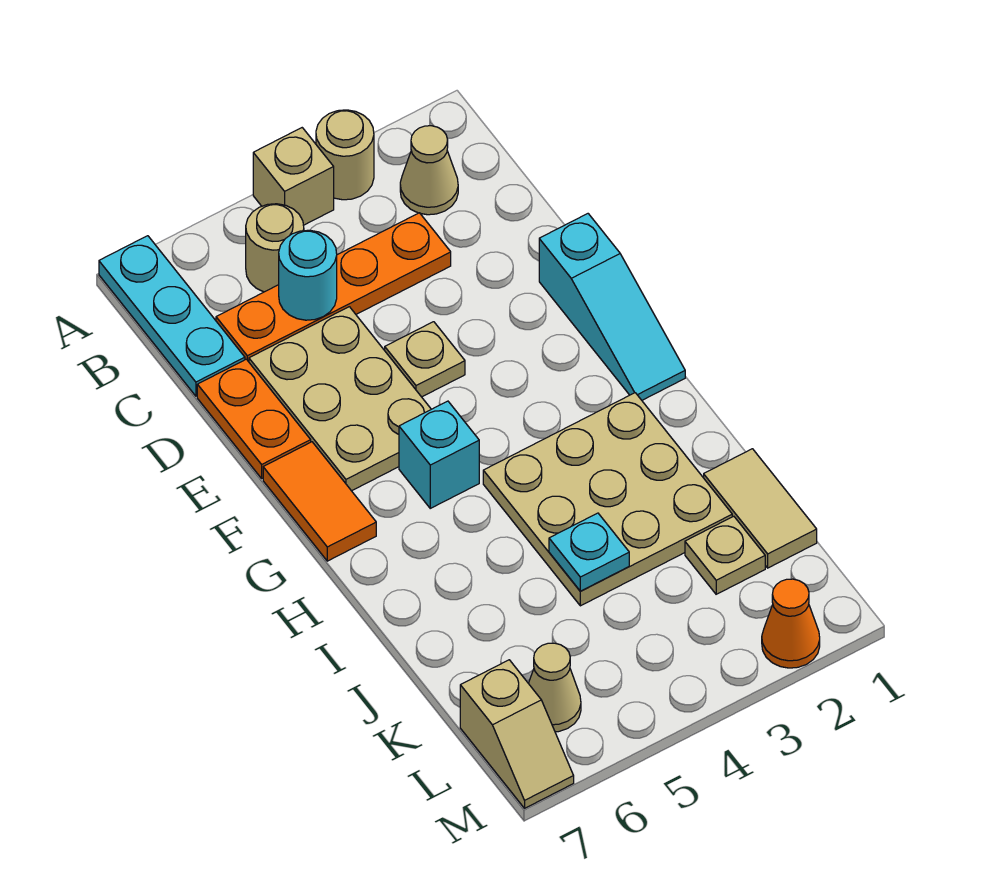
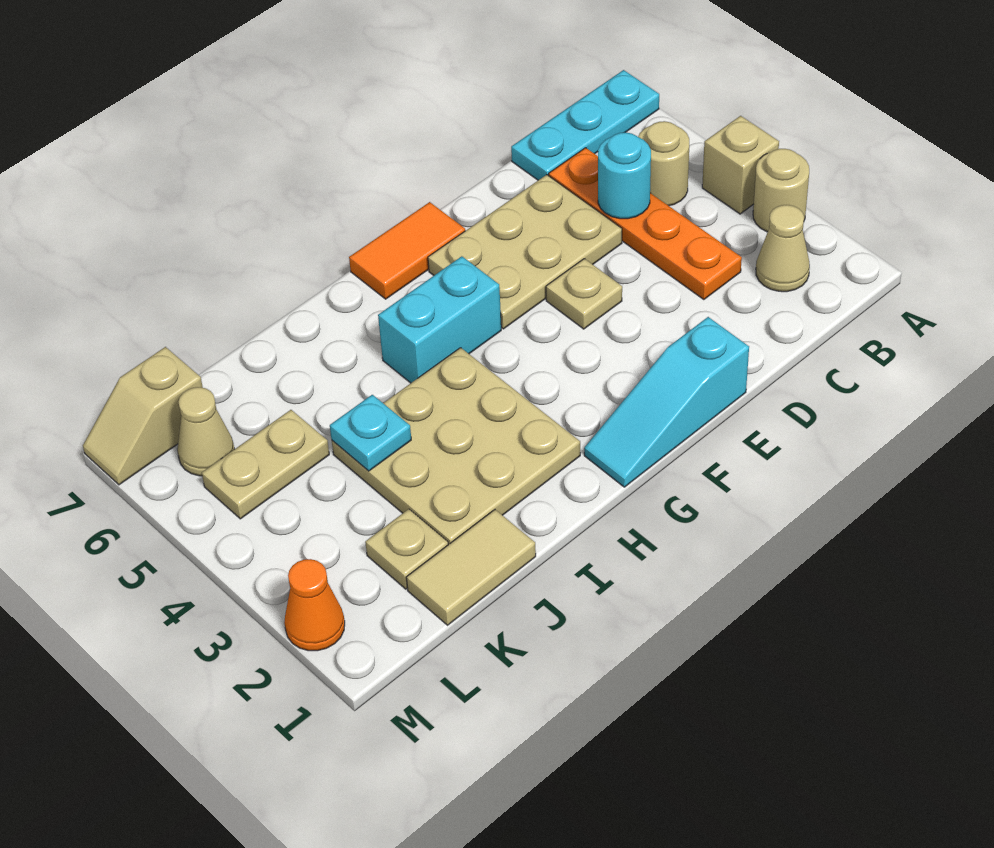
orange plate D7:E7 level 1 -> none
cyan brick G5 level 1 -> cyan brick G5:H5 level 1
none -> tan plate K5:L5 level 1

